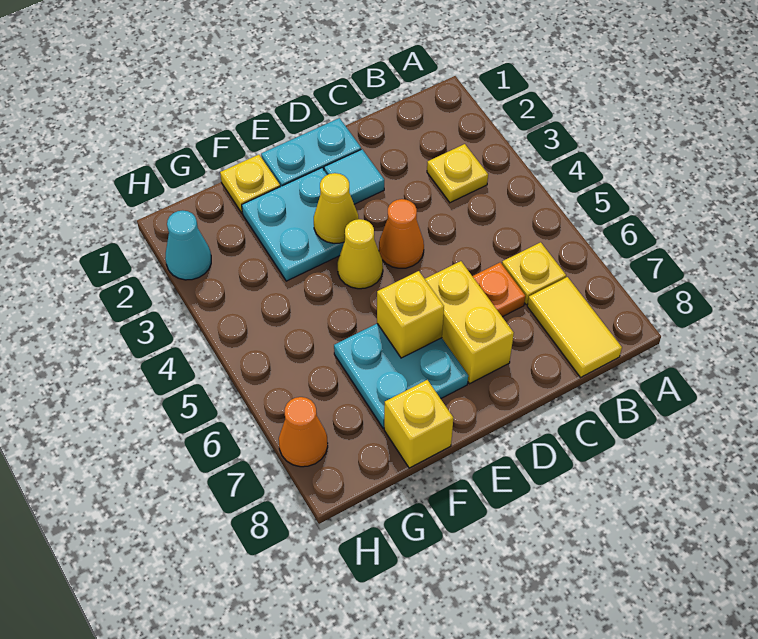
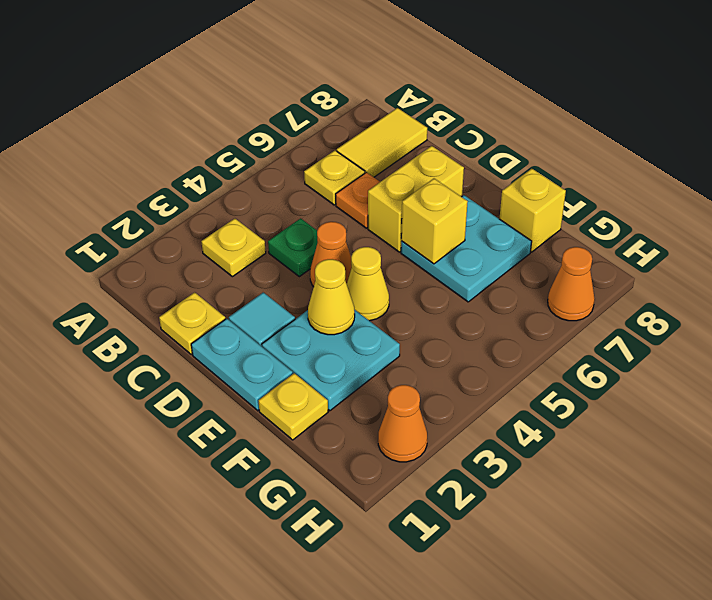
none -> yellow plate C1 level 1
none -> green plate C4 level 1
cyan cone H2 level 1 -> orange cone H2 level 1

